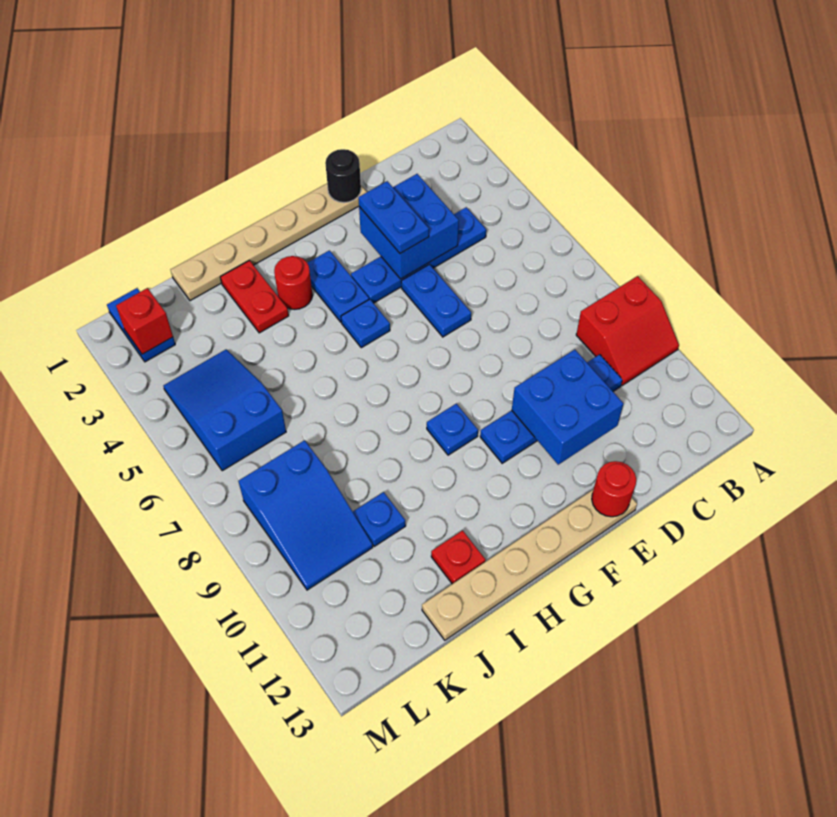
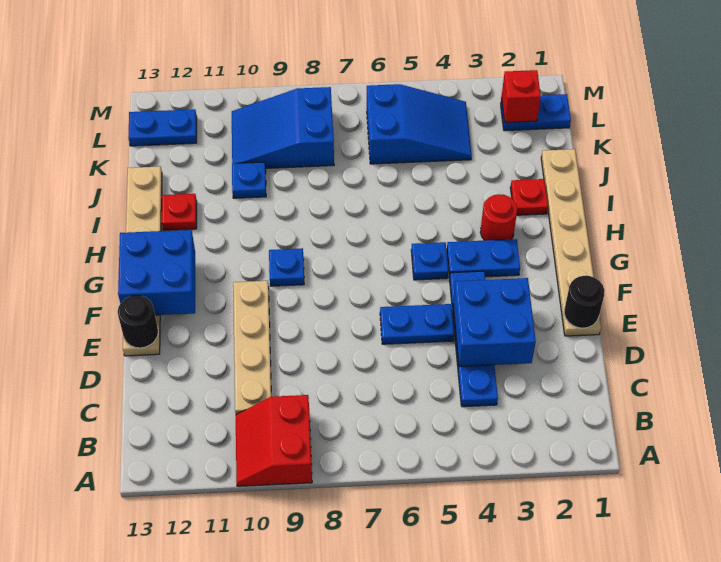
blue plate C10:F10 level 1 -> tan plate C10:F10 level 1
blue brick D10:E11 level 2 -> blue brick F12:G13 level 2
blue plate E3:E4 level 3 -> blue plate L12:L13 level 1
red round brick E13 level 2 -> black round brick E13 level 2
red plate I2:I3 level 1 -> red plate I2 level 1

